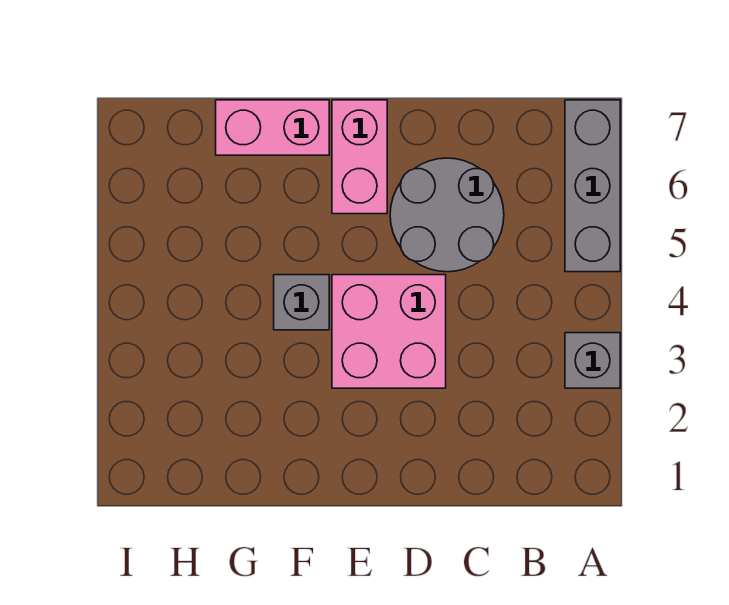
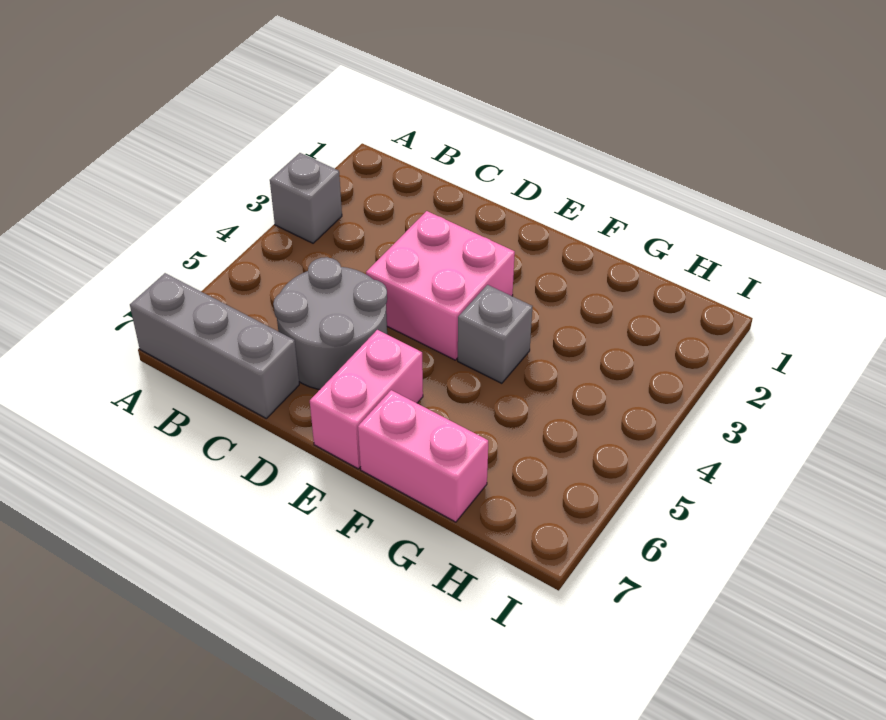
grey brick A5:A7 level 1 -> grey brick A7:C7 level 1

